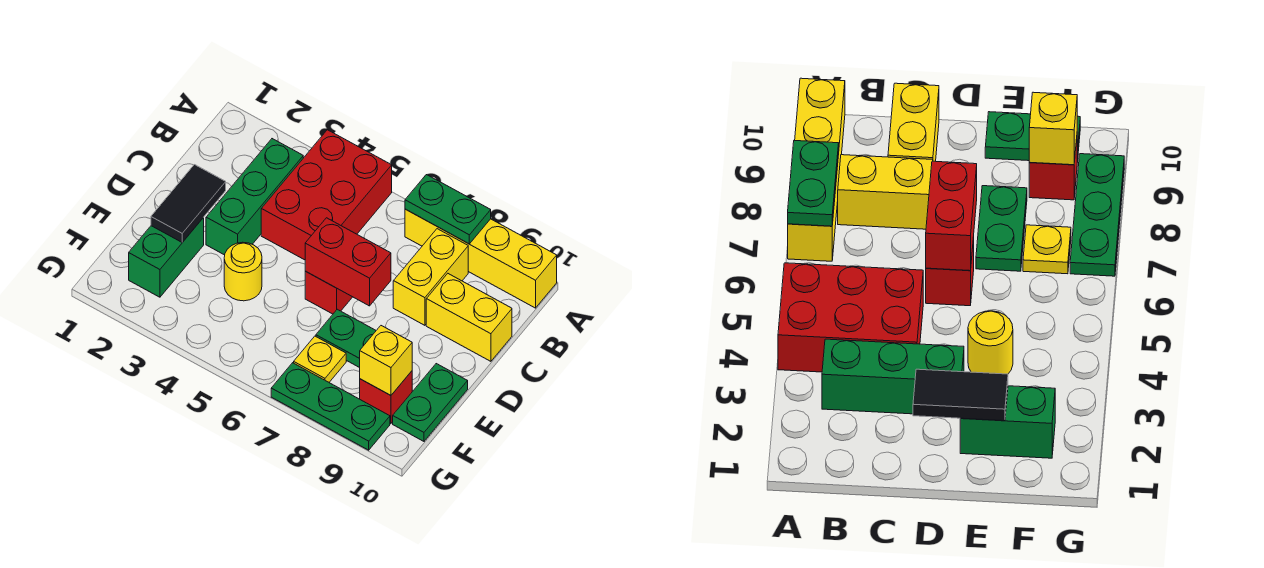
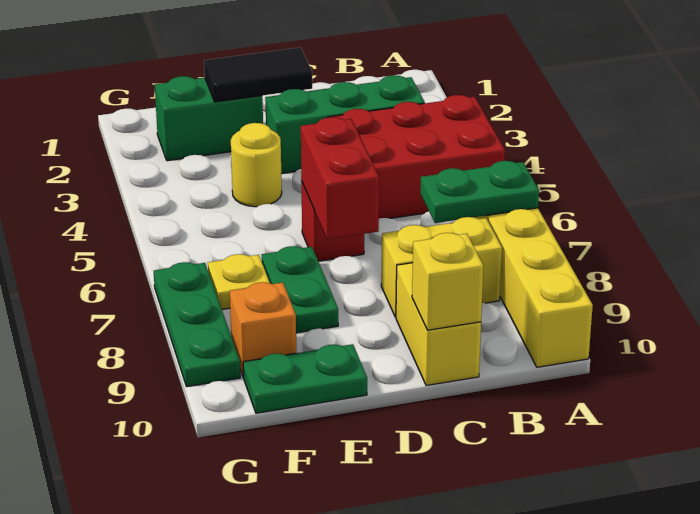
green plate A7:A8 level 2 -> green plate A7:B7 level 2
red brick F9 level 1 -> orange brick F9 level 1
yellow brick F9 level 2 -> yellow brick C10 level 2

